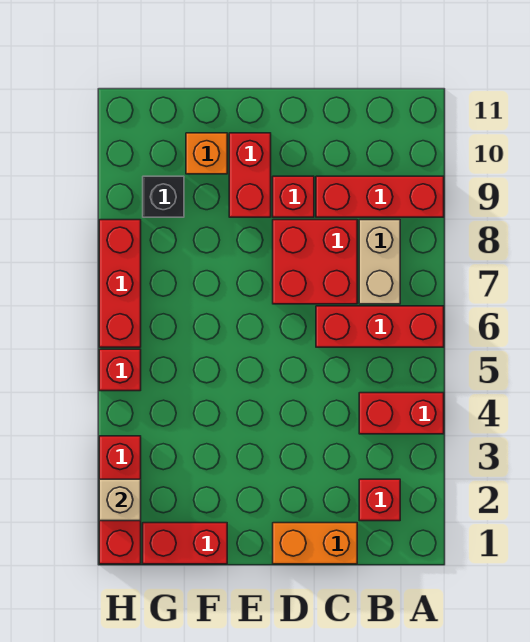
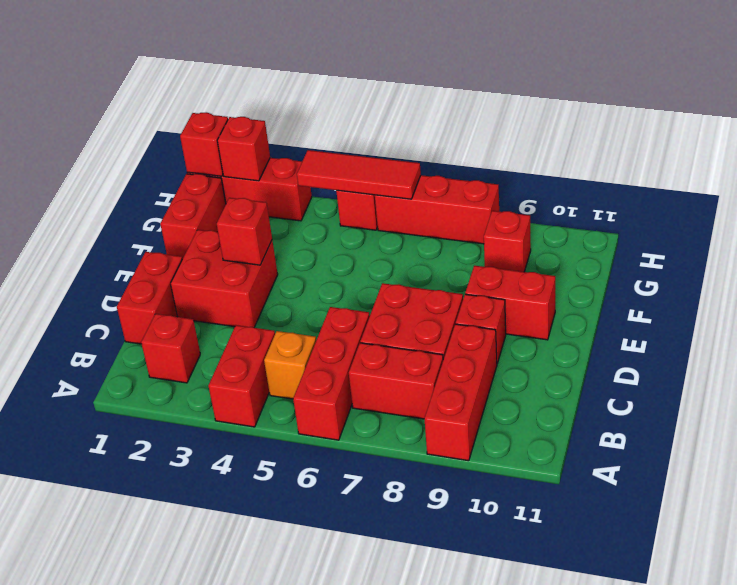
tan brick B7:B8 level 1 -> red brick B7:B8 level 1
orange brick C1:D1 level 1 -> red brick C1:D1 level 1
none -> red brick D2:E3 level 1
none -> red brick E3 level 2
orange brick F10 level 1 -> orange brick B5 level 1
black brick G9 level 1 -> red brick G9 level 1
none -> red brick H1 level 2
tan brick H2 level 2 -> red brick H2 level 2
none -> red tile H4:H6 level 2

